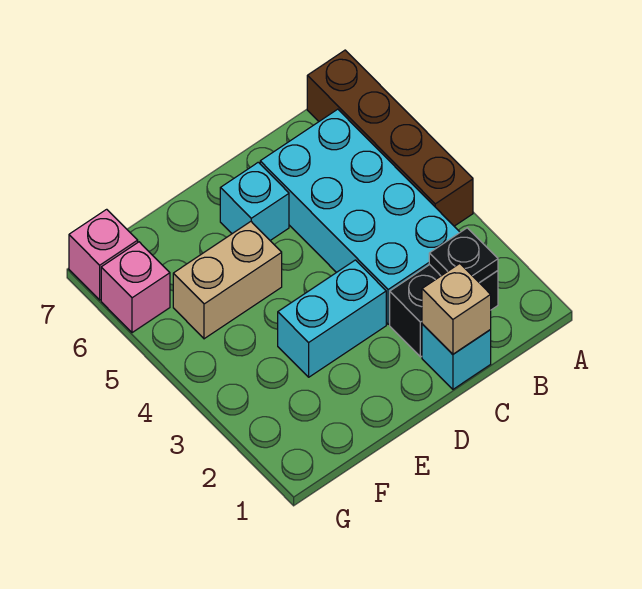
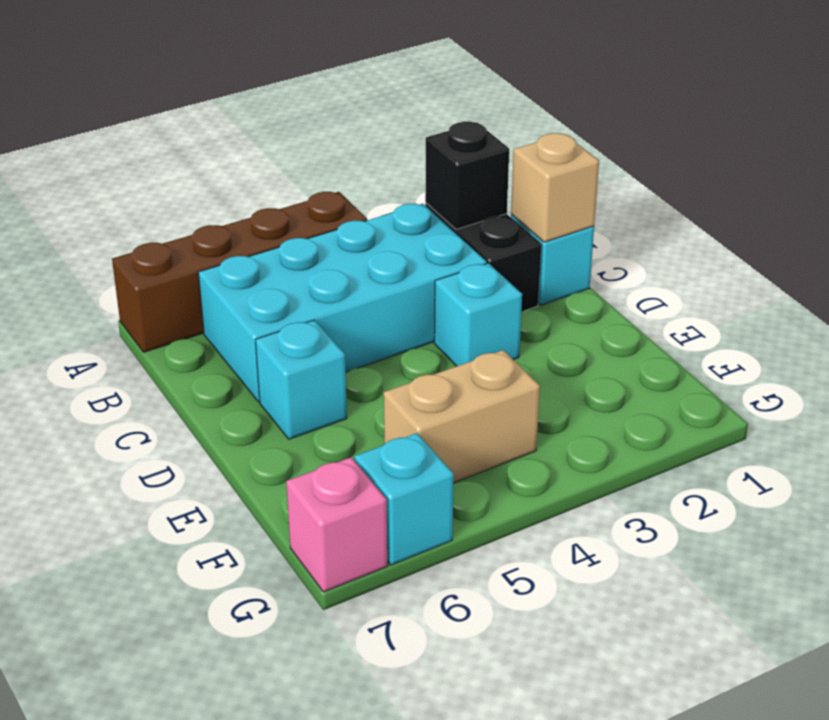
black plate B2 level 2 -> black brick B2 level 2
cyan brick D3:E3 level 1 -> cyan brick D3 level 1
tan brick E5:F5 level 1 -> tan brick F4:F5 level 1
pink brick G6 level 1 -> cyan brick G6 level 1

